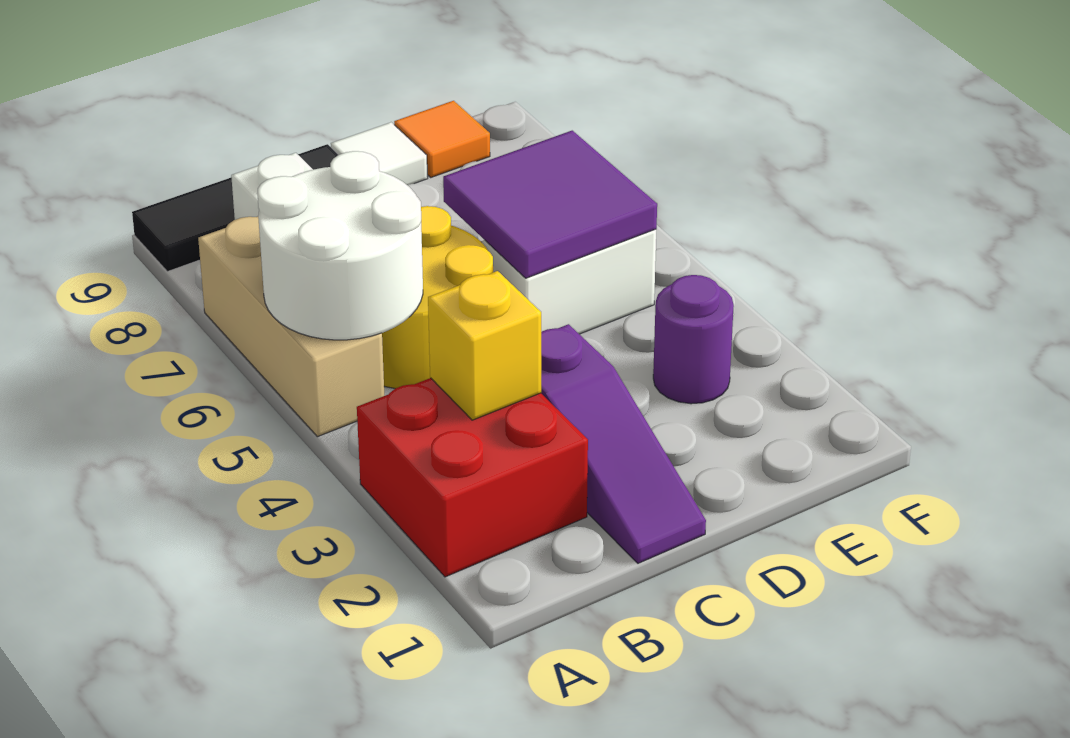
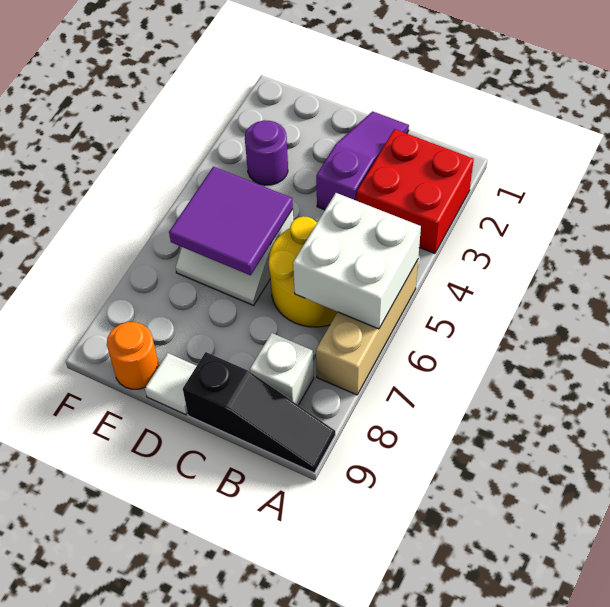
white round brick A5:B6 level 2 -> white brick A5:B6 level 2
black tile A9:C9 level 1 -> black slope A9:C9 level 1 top C
yellow brick B3 level 2 -> none
orange tile E9 level 1 -> orange round brick E9 level 1

